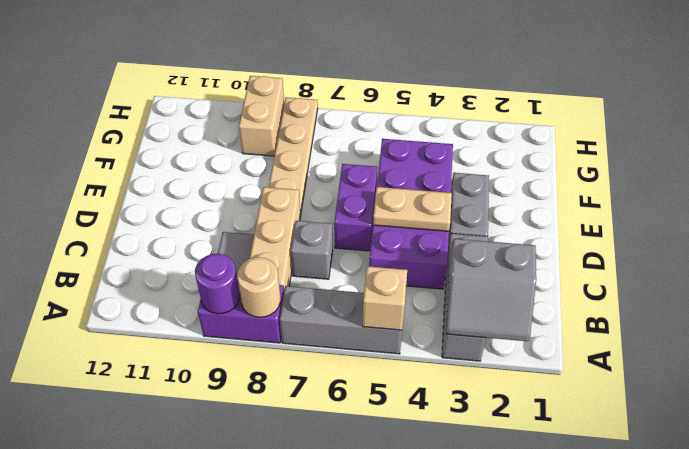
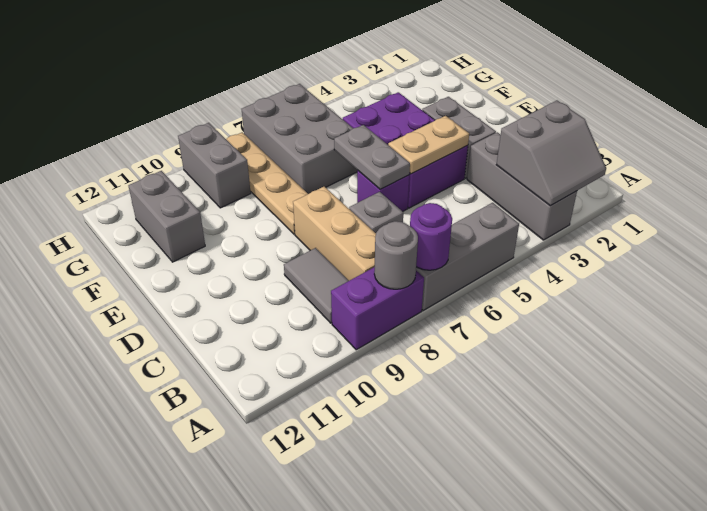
tan brick A5 level 2 -> none
tan round brick A8 level 2 -> grey round brick A8 level 2
purple round brick A9 level 2 -> purple round brick A7 level 2
purple brick C4:F5 level 1 -> purple brick D4:F5 level 1
purple brick D6:E6 level 1 -> purple brick D6 level 1
none -> grey plate D6:E6 level 2
none -> grey brick F6:H7 level 1
none -> grey brick F11:G11 level 1
tan brick G9:H9 level 1 -> grey brick G9:H9 level 1

